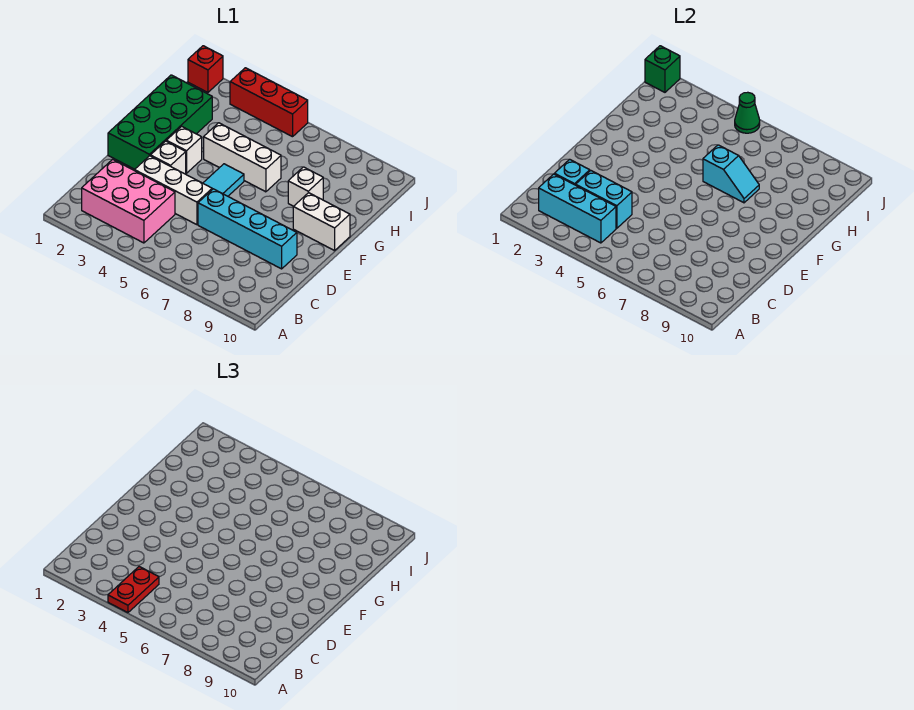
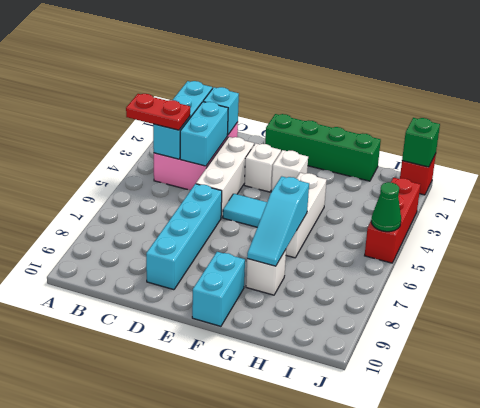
green brick E1:H2 level 1 -> green brick E1:H1 level 1
white brick F9:F10 level 1 -> cyan brick F9:F10 level 1
cyan slope G6:G7 level 2 top 6 -> cyan slope G6:G8 level 2 top 6

